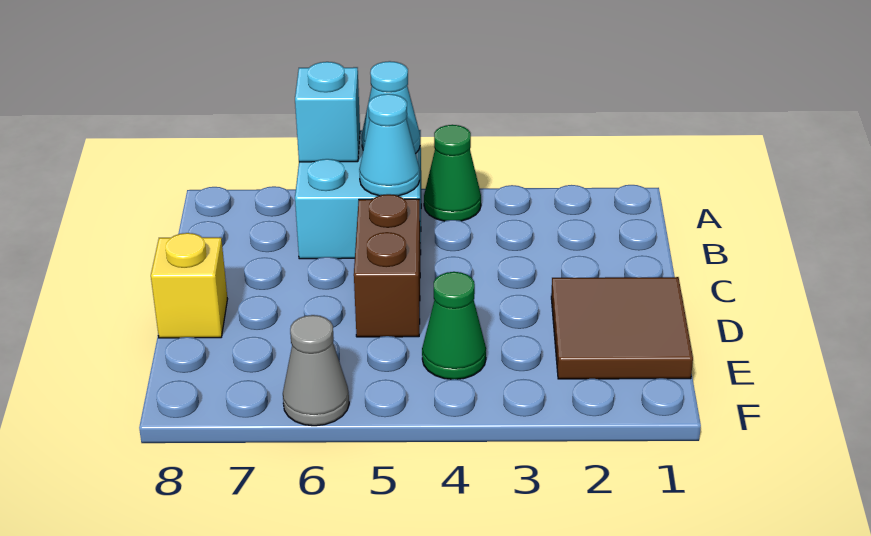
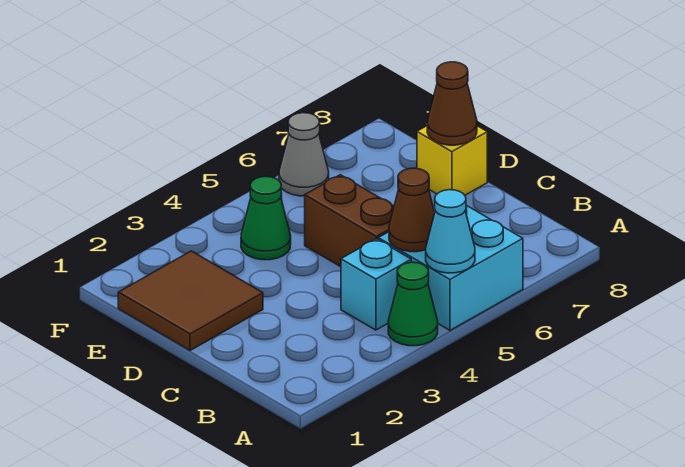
cyan brick A6 level 2 -> cyan brick B4 level 1
cyan cone B5 level 2 -> brown cone B5 level 2
none -> brown cone D8 level 2

